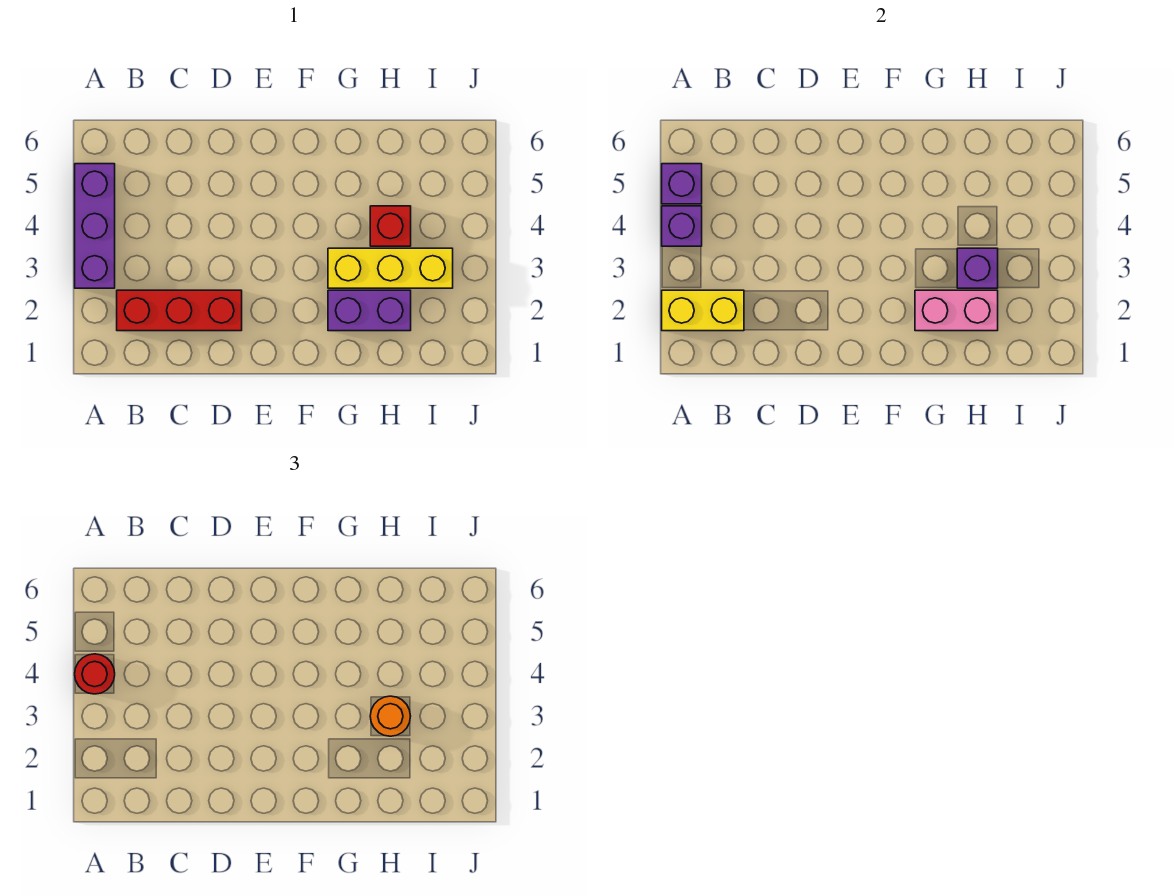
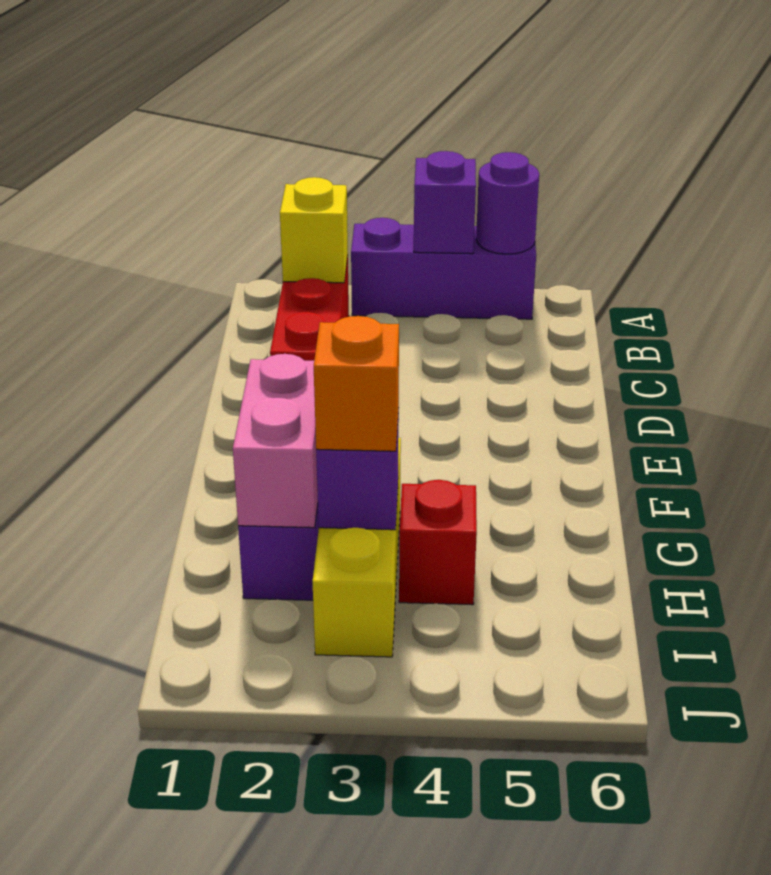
yellow brick A2:B2 level 2 -> yellow brick B2 level 2
red round brick A4 level 3 -> none
purple brick A5 level 2 -> purple round brick A5 level 2
orange round brick H3 level 3 -> orange brick H3 level 3

